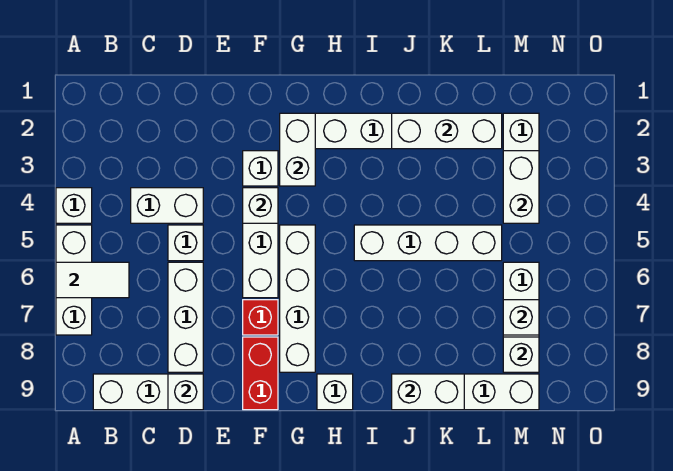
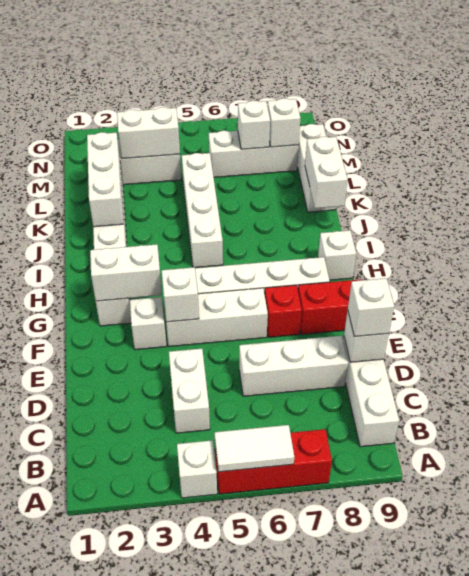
white brick A5:A7 level 1 -> red brick A5:A7 level 1
white tile A6:B6 level 2 -> white tile A5:A6 level 2
white brick D5 level 1 -> white brick D9 level 3

